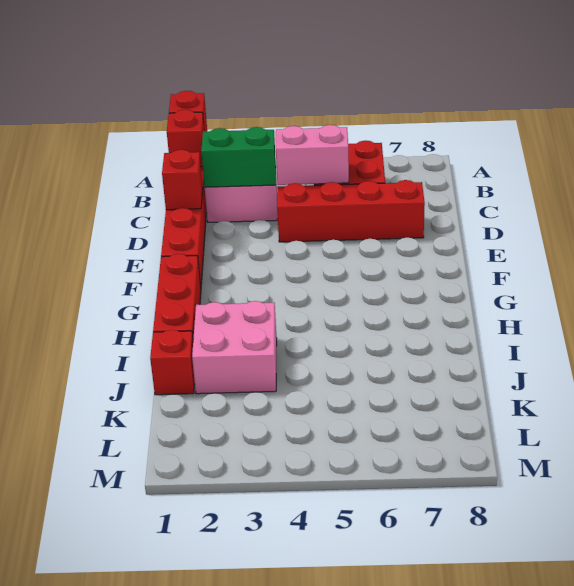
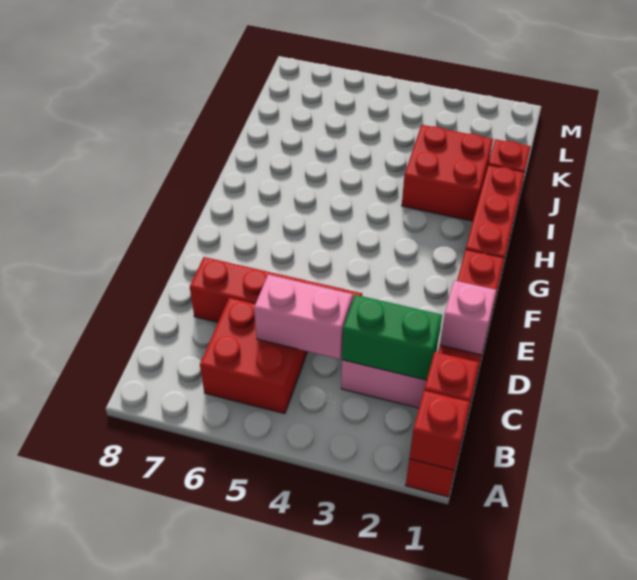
red brick D1 level 2 -> pink brick D1 level 2
pink brick I2:J3 level 1 -> red brick I2:J3 level 1

